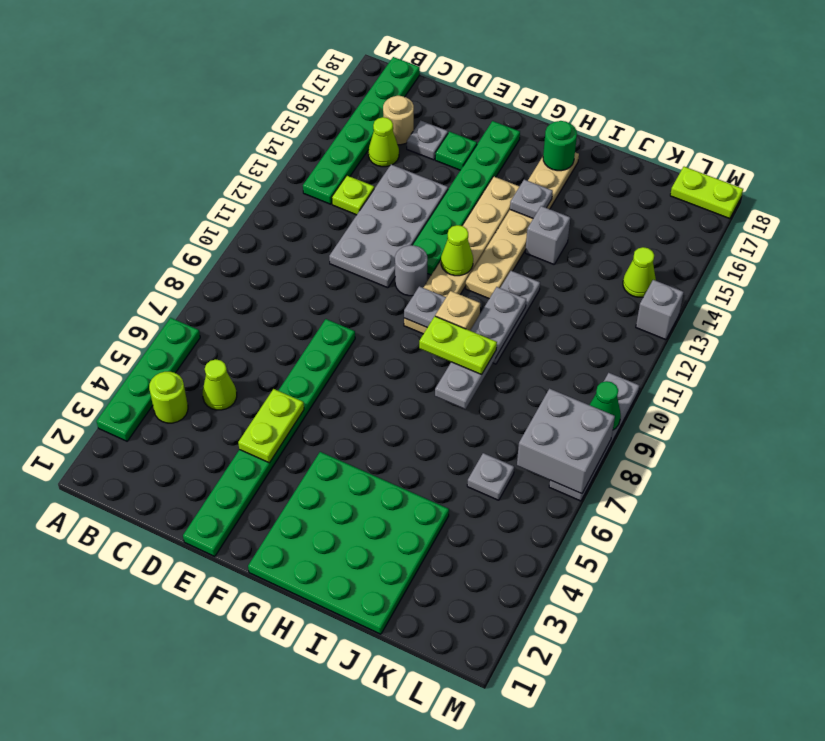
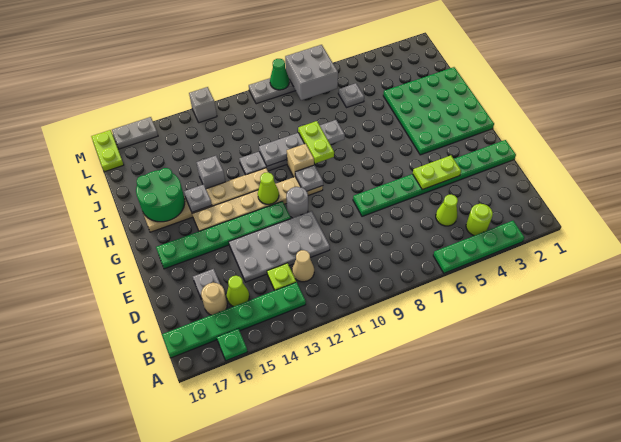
none -> tan cone C12 level 1
green plate E16 level 1 -> green plate A16 level 1
green round brick H17 level 2 -> green round brick H16:I17 level 2
lime cone L14 level 1 -> none
none -> grey plate M16:M17 level 1

